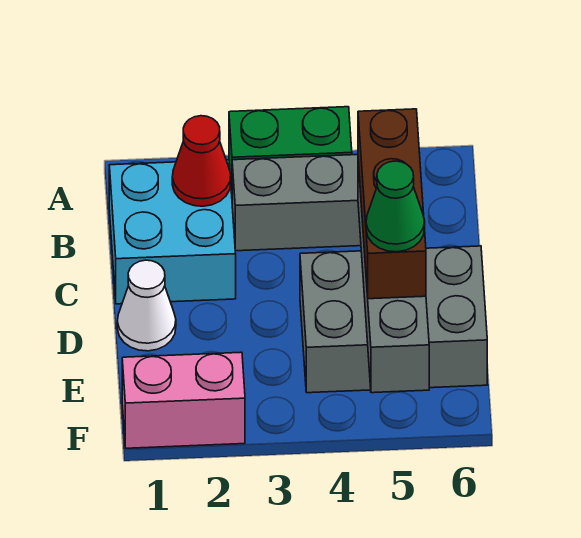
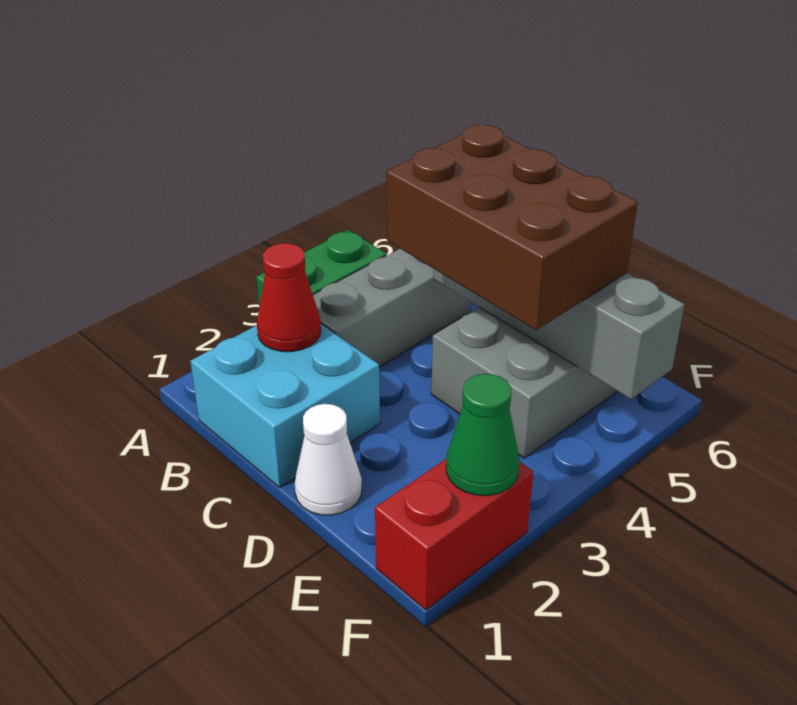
brown brick C5:E5 level 3 -> brown brick C4:E5 level 3
green cone E5 level 4 -> green cone F2 level 2
pink brick F1:F2 level 1 -> red brick F1:F2 level 1

